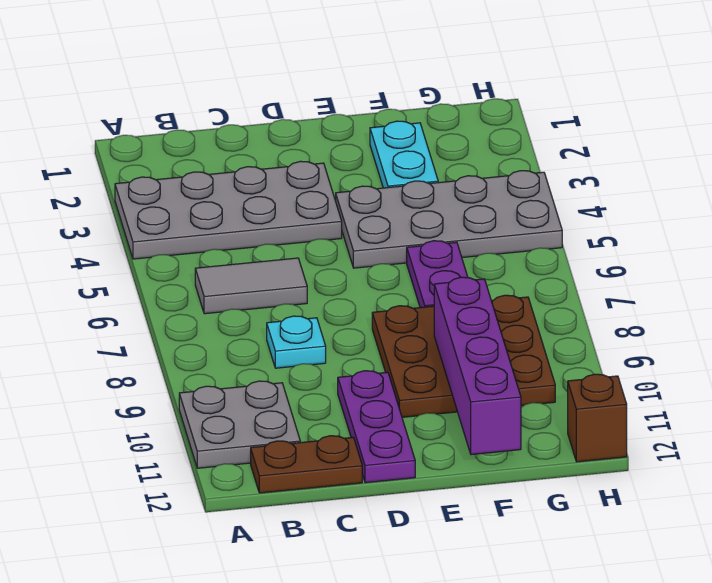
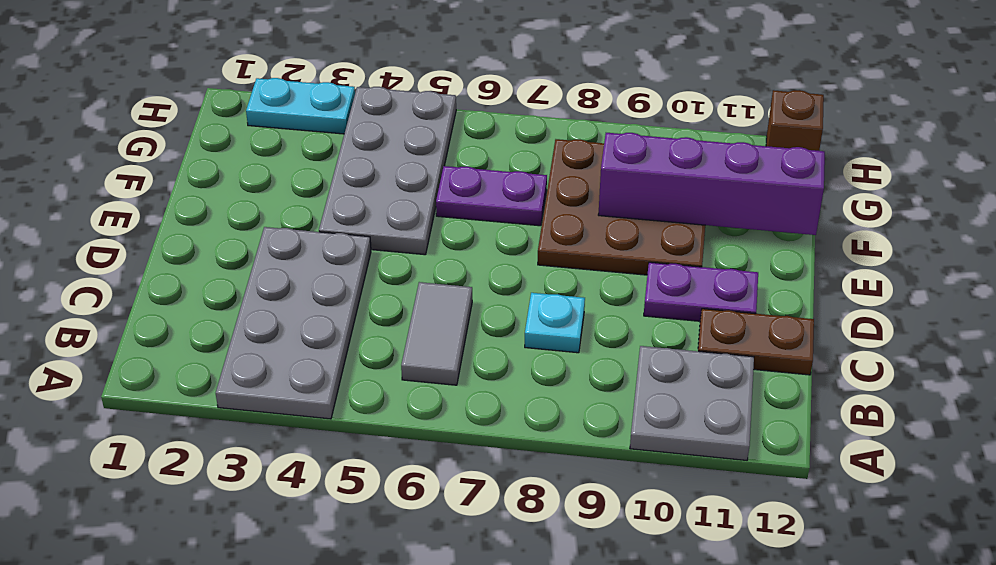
brown plate B12:C12 level 1 -> brown plate C11:C12 level 1
purple plate D10:D12 level 1 -> purple plate D10:D11 level 1
cyan plate F2:F3 level 1 -> cyan plate H2:H3 level 1

